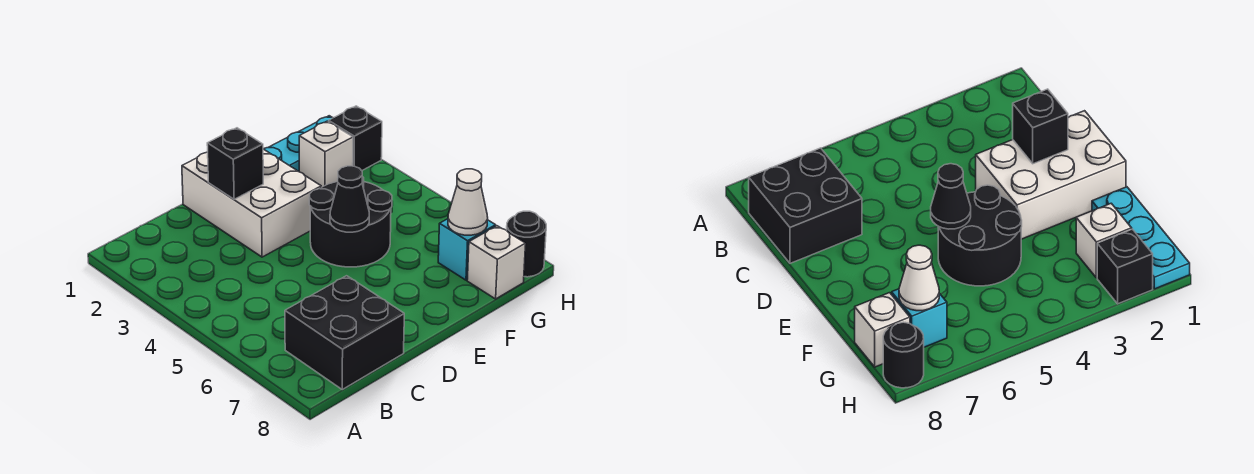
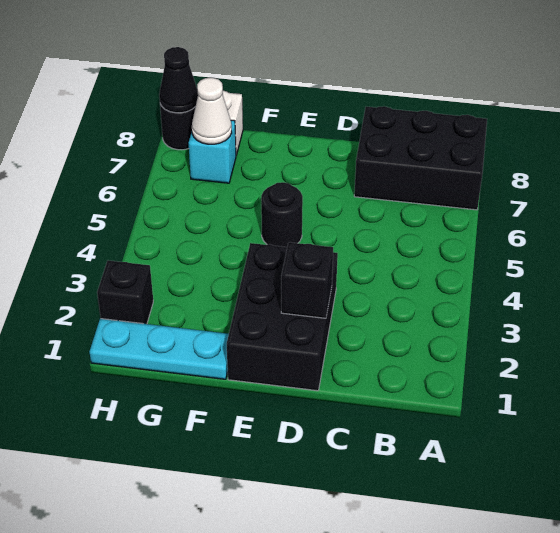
black brick B7:C8 level 1 -> black brick A7:C8 level 1
white brick D1:E3 level 1 -> black brick D1:E3 level 1
black round brick E4:F5 level 1 -> black round brick E5 level 1
black cone E5 level 2 -> black cone H8 level 2
white brick G2 level 1 -> none

